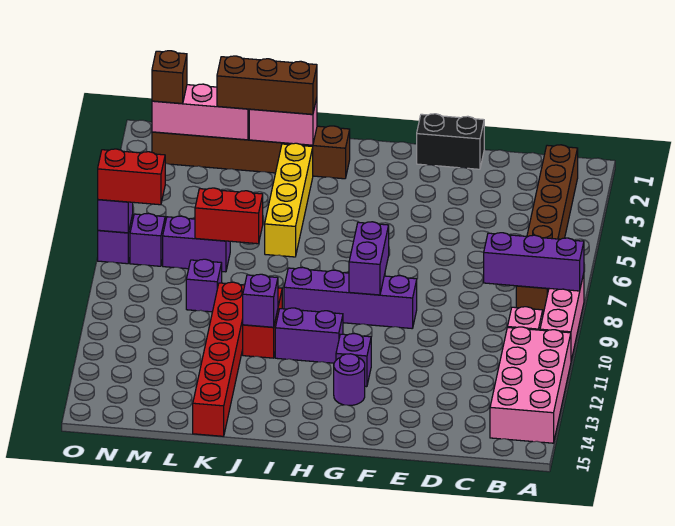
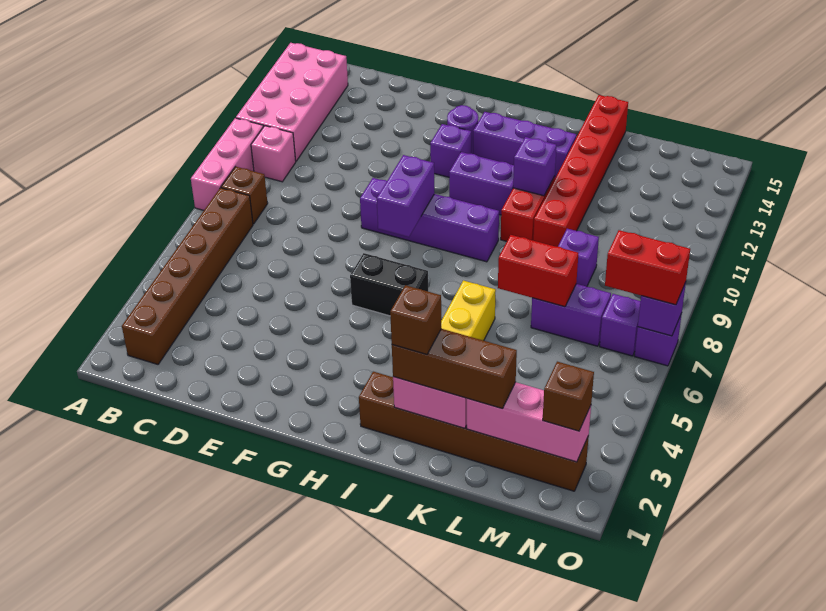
purple brick A8:C8 level 2 -> purple brick H13:J13 level 1
black brick E1:F1 level 1 -> black brick G6:H6 level 1
none -> brown brick J2 level 4

